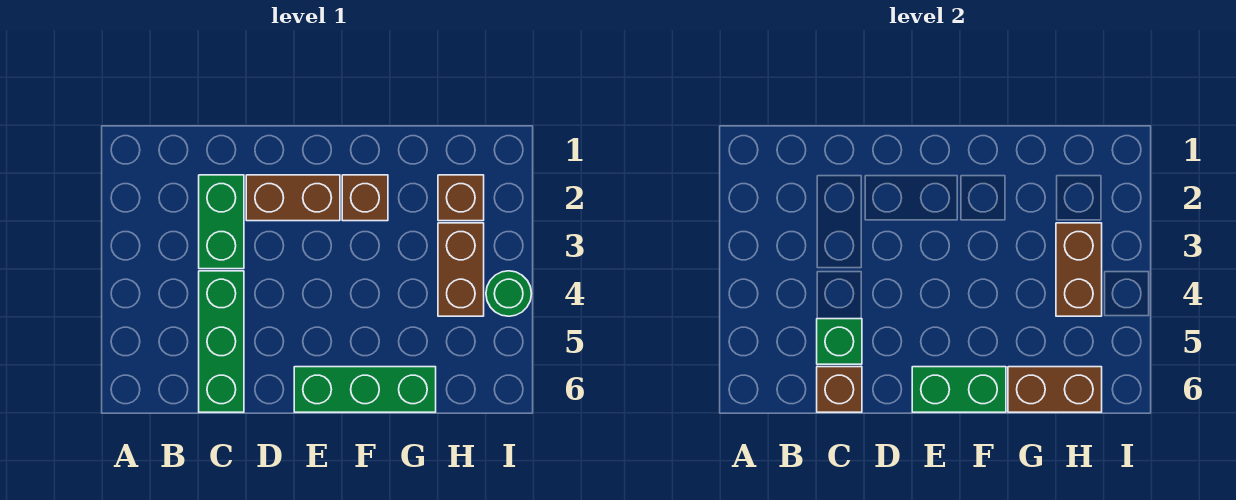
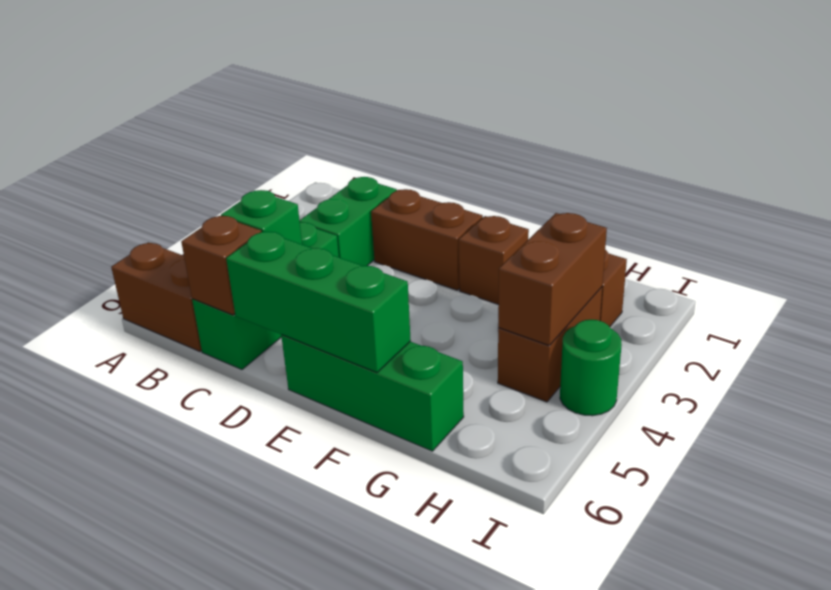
green brick E6:F6 level 2 -> green brick D6:F6 level 2
brown brick G6:H6 level 2 -> brown brick A6:B6 level 1

